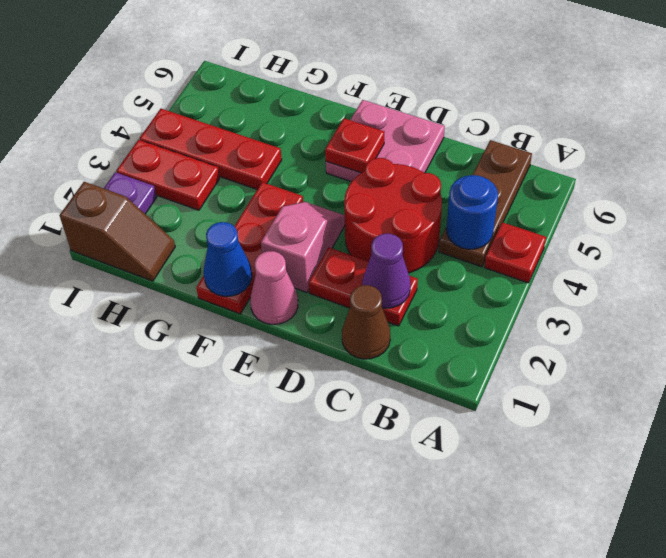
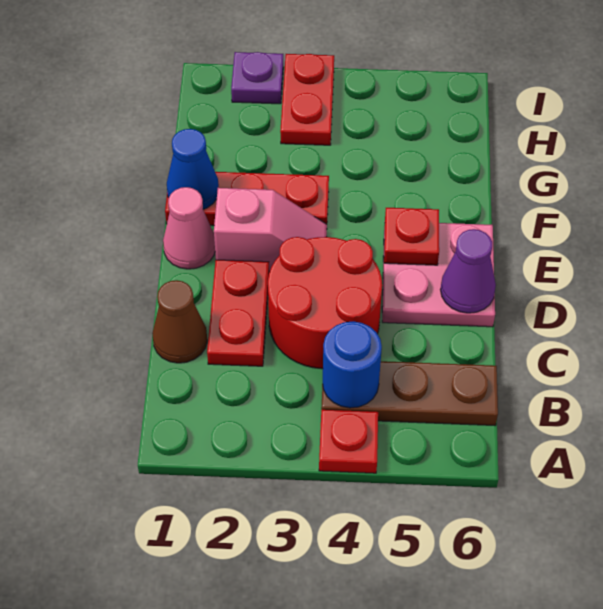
purple cone C2 level 2 -> purple cone D6 level 2
red plate G4:I4 level 1 -> none
brown slope H1:I1 level 1 top I -> none

